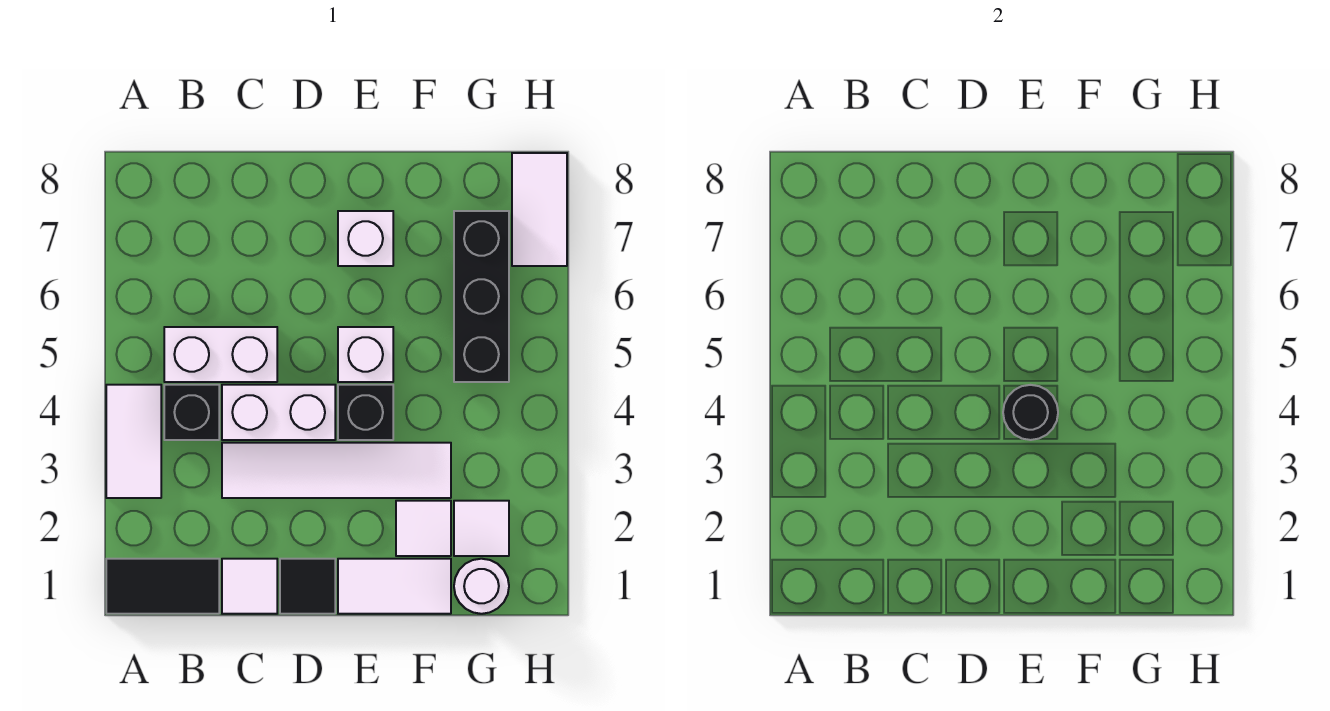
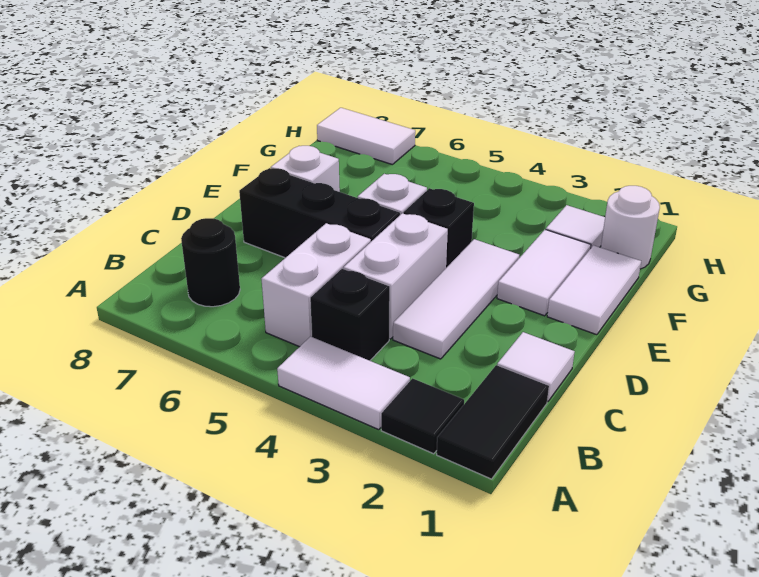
white tile C3:F3 level 1 -> white tile C3:E3 level 1
black tile D1 level 1 -> black tile A2 level 1
black round brick E4 level 2 -> black round brick B7 level 1
white tile F2 level 1 -> white tile E2:F2 level 1
black brick G5:G7 level 1 -> black brick D5:D7 level 1

